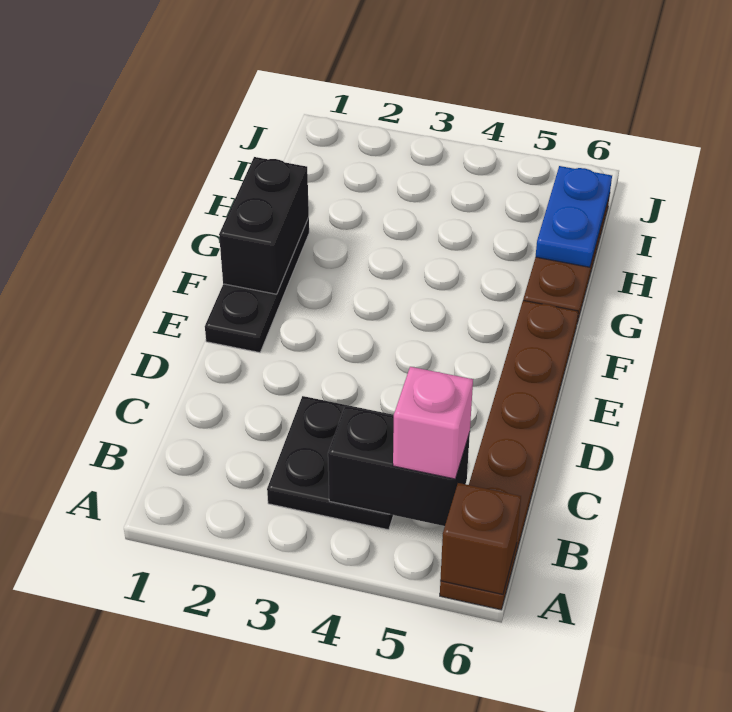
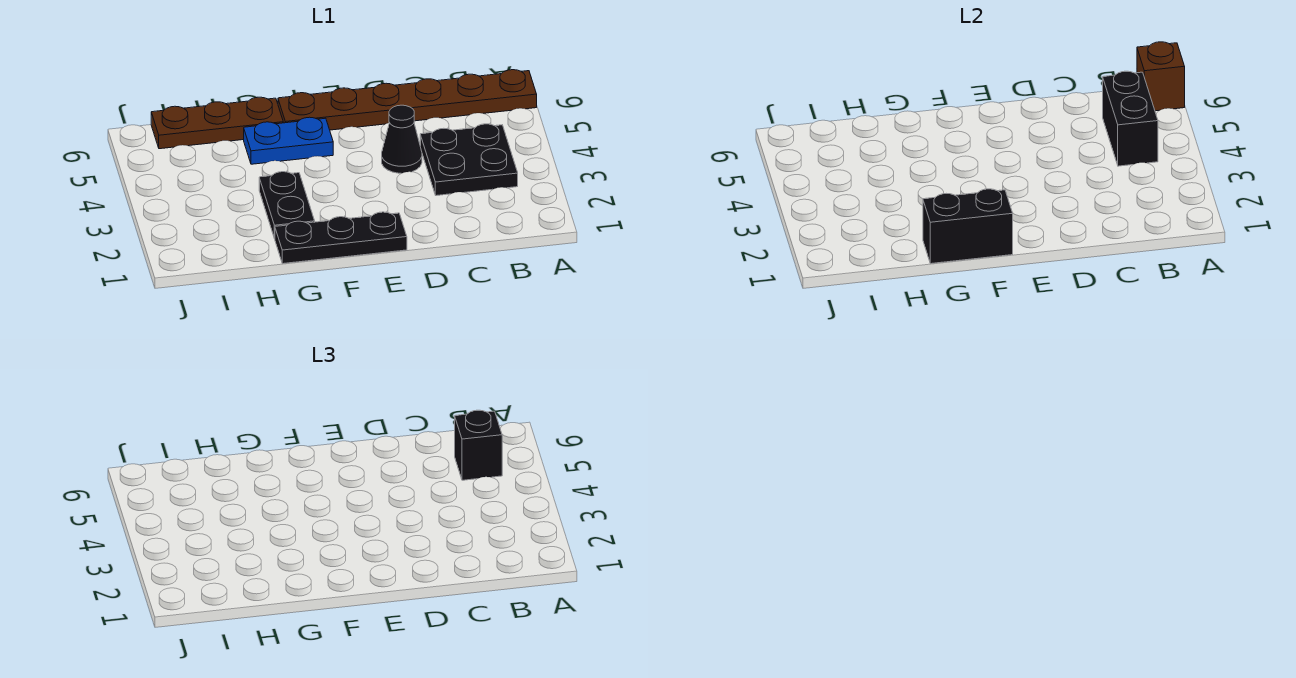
pink brick B5 level 3 -> black brick B5 level 3
none -> black cone D4 level 1
none -> black plate G2:G3 level 1
blue plate H6:I6 level 2 -> blue plate F5:G5 level 1

